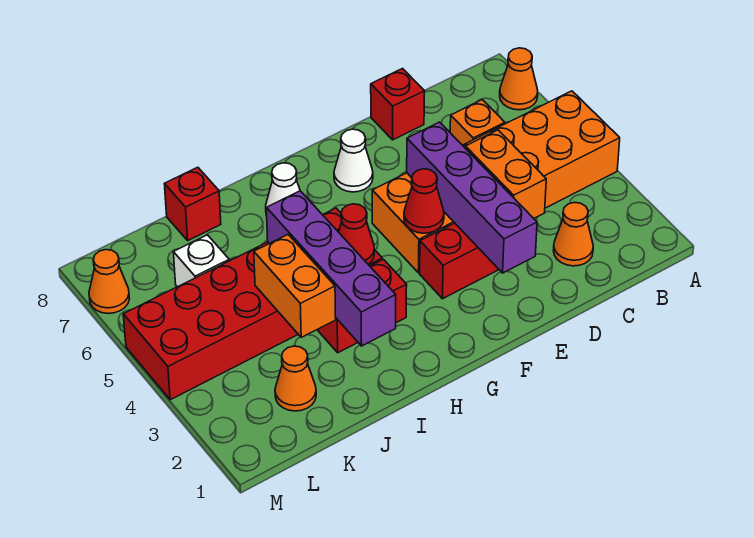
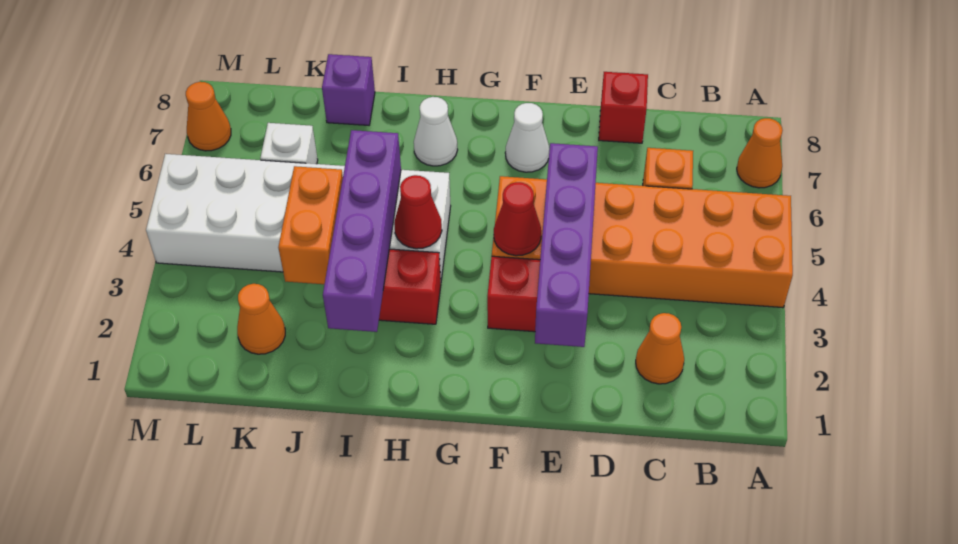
orange brick D3:D4 level 2 -> none
red brick H4:M5 level 1 -> white brick H4:M5 level 1
red brick J8 level 1 -> purple brick J8 level 1

